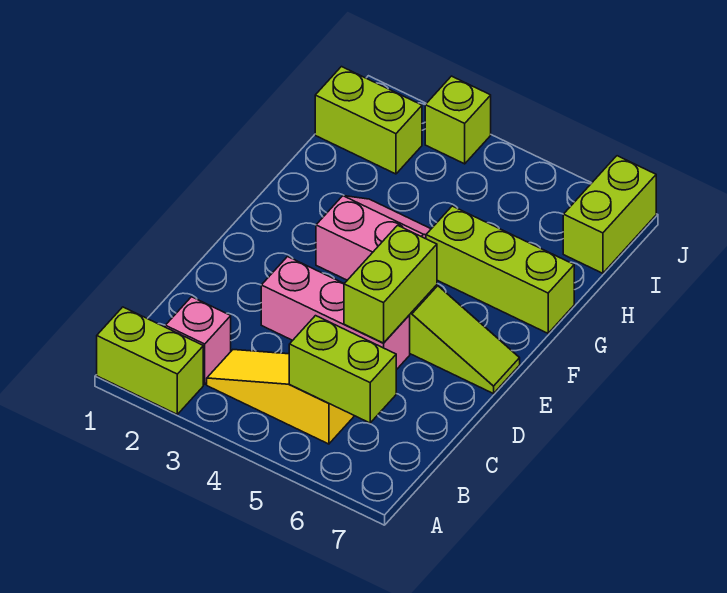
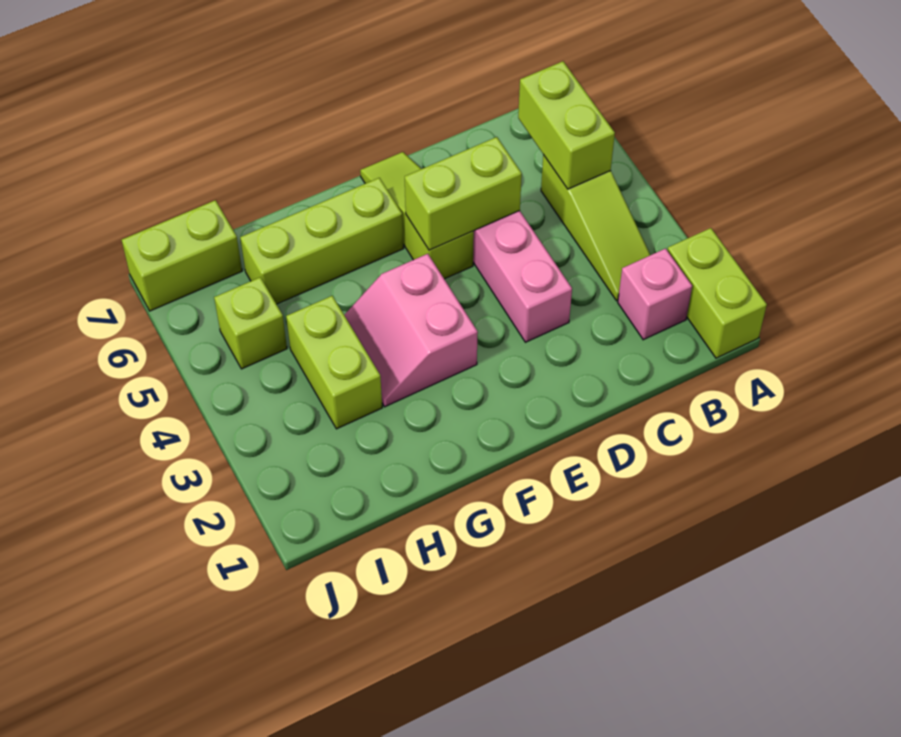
yellow slope B3:B5 level 1 top 5 -> lime slope B3:B5 level 1 top 5
lime brick G5:G7 level 1 -> lime brick F6:H6 level 1
lime brick I1:I2 level 1 -> lime brick H3:H4 level 1
lime brick J3 level 1 -> lime brick I5 level 1

